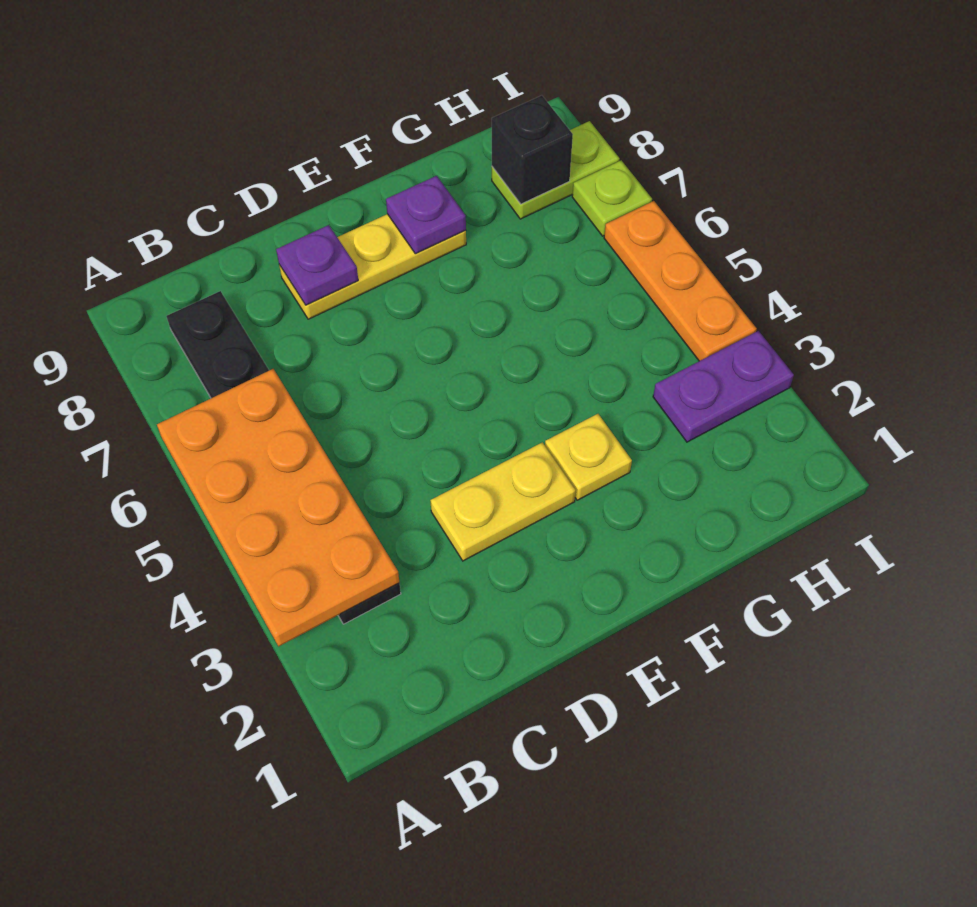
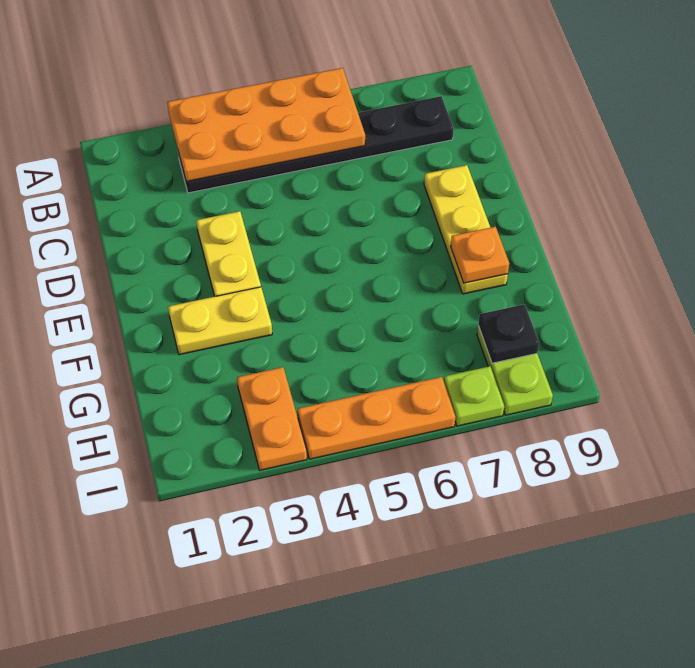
purple plate D8 level 2 -> none
yellow plate F3 level 1 -> yellow plate F2:F3 level 1
purple plate F8 level 2 -> orange plate F8 level 2
purple plate H3:I3 level 1 -> orange plate H3:I3 level 1
black brick H8 level 2 -> black plate H8 level 2

